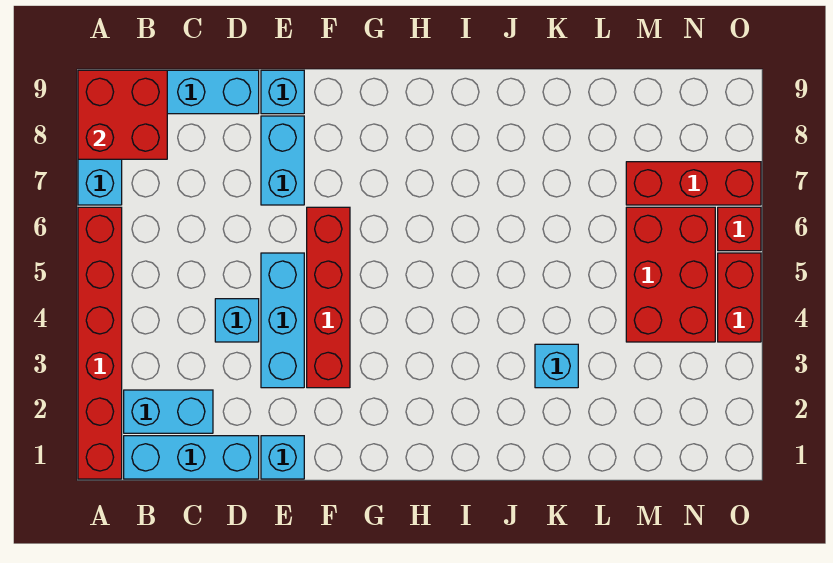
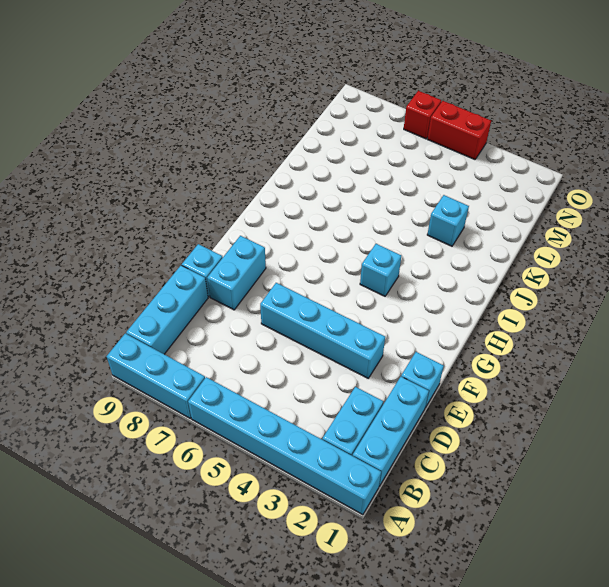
red brick A1:A6 level 1 -> cyan brick A1:A6 level 1
red brick A8:B9 level 2 -> none
cyan brick D4 level 1 -> cyan brick H4 level 1
cyan brick E3:E5 level 1 -> cyan brick E3:E6 level 1
cyan brick E7:E8 level 1 -> cyan brick E8:F8 level 1
red brick F3:F6 level 1 -> none
red brick M4:N6 level 1 -> none
red brick M7:O7 level 1 -> none

